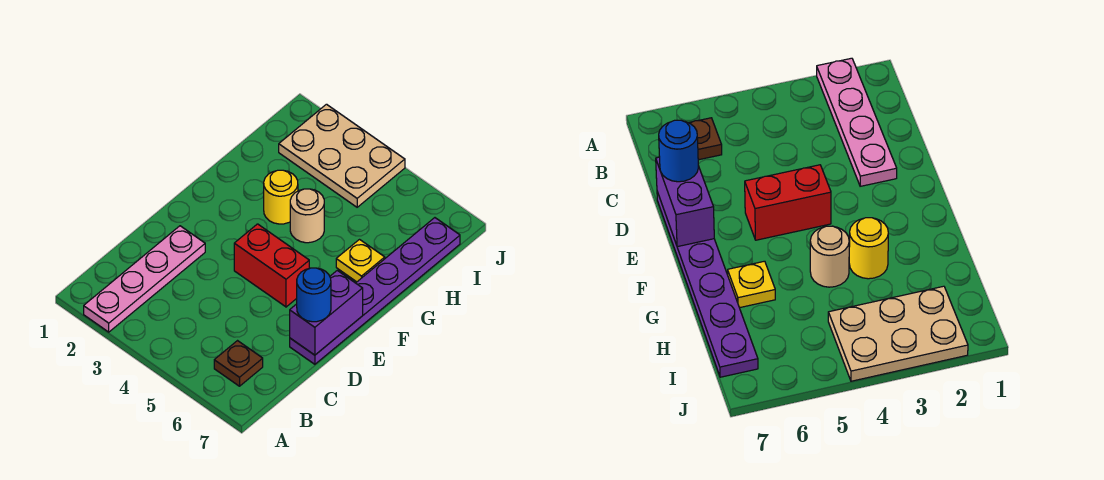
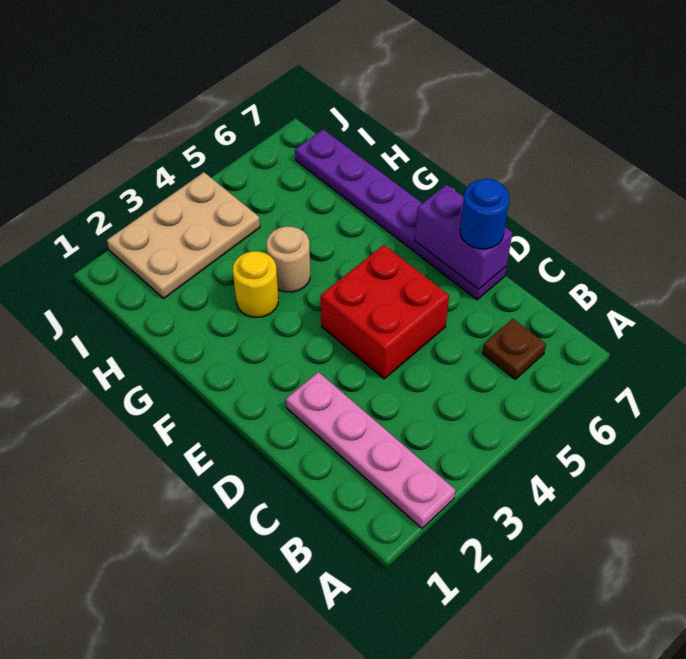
red brick E4:E5 level 1 -> red brick D4:E5 level 1
yellow plate G6 level 1 -> none

